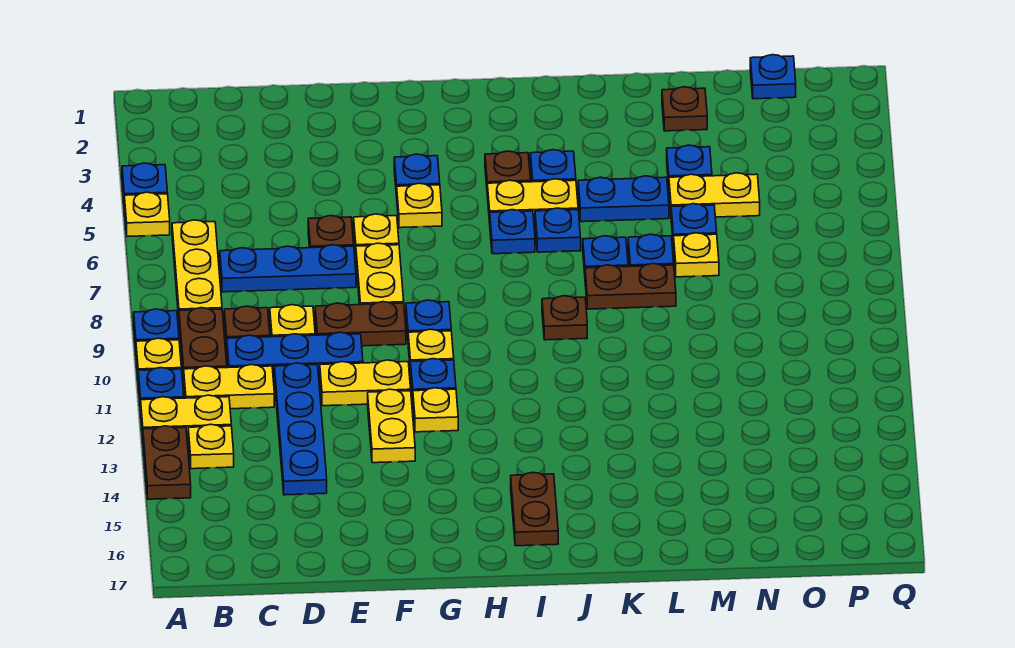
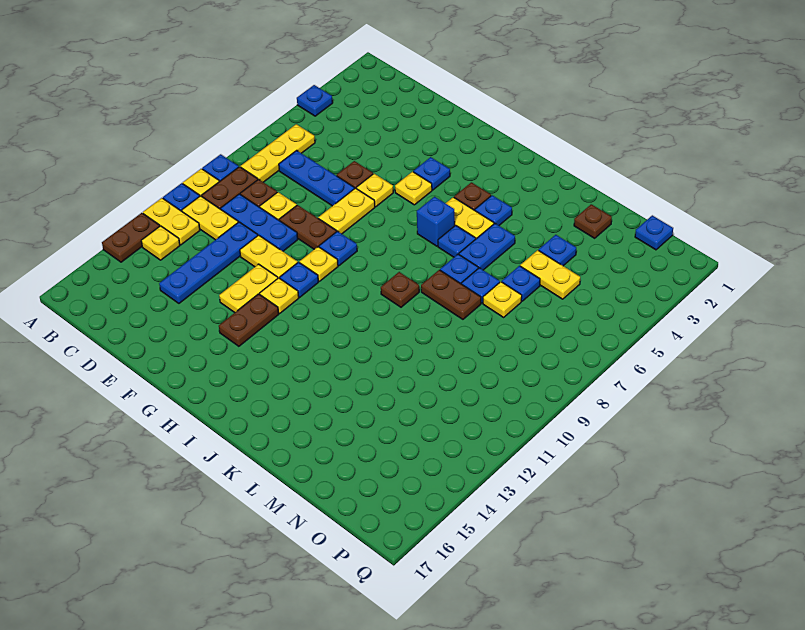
yellow plate A5 level 1 -> none
blue plate I6 level 1 -> blue brick I6 level 1
brown plate I15:I16 level 1 -> brown plate G13:G14 level 1
blue plate K5:L5 level 1 -> blue plate K5:K6 level 1

